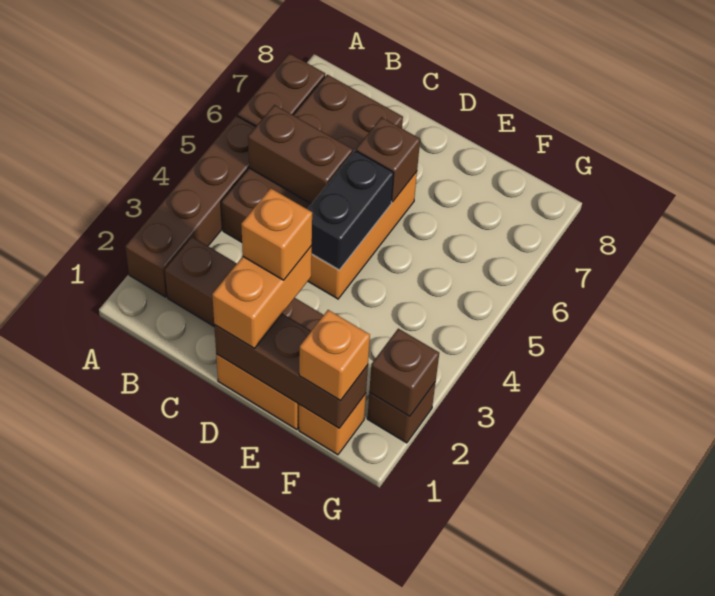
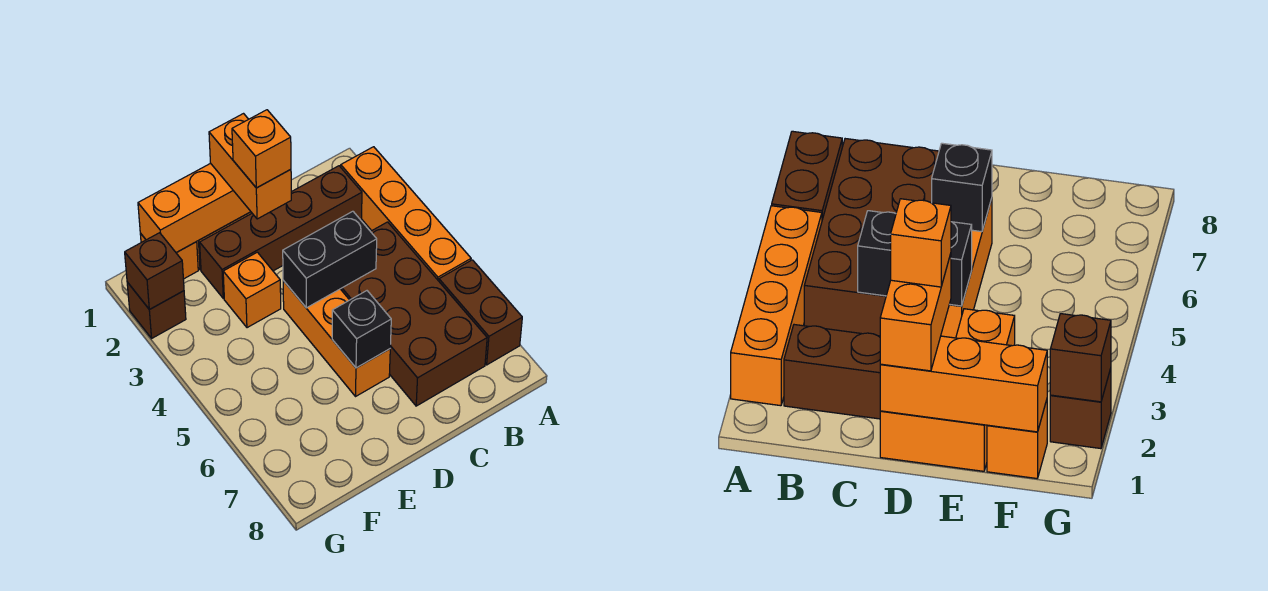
brown brick A2:A5 level 1 -> orange brick A2:A5 level 1
brown brick B5:C5 level 2 -> none
brown brick D1:F1 level 2 -> orange brick D1:F1 level 2
black brick D4:D5 level 2 -> black brick C4:D4 level 2
brown brick D6 level 2 -> black brick D6 level 2
orange brick F1 level 3 -> orange brick E3 level 1

